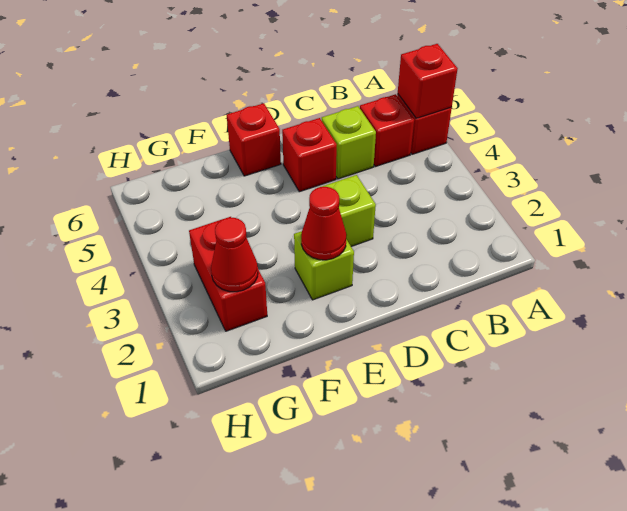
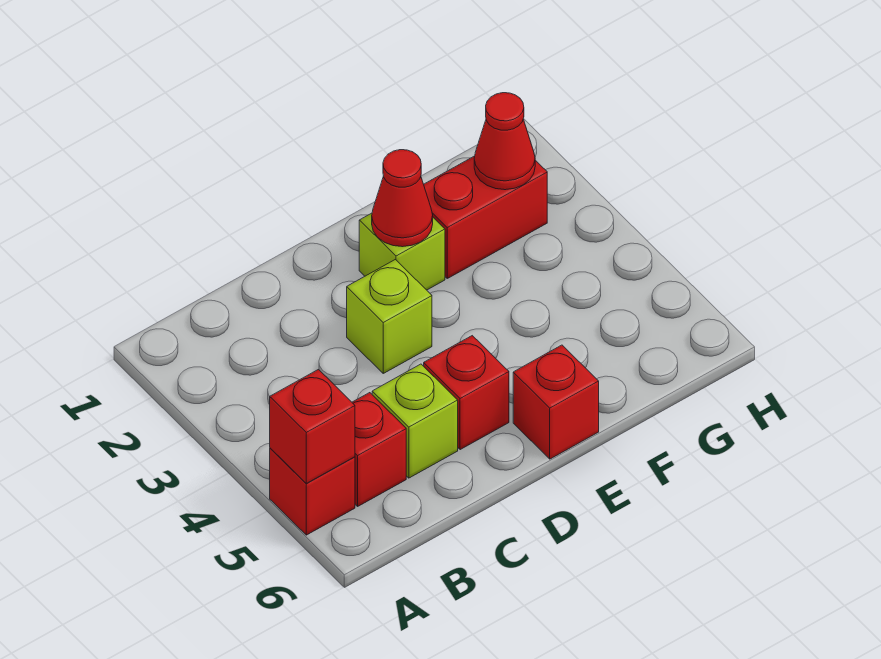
red brick G2:G3 level 1 -> red brick F2:G2 level 1

